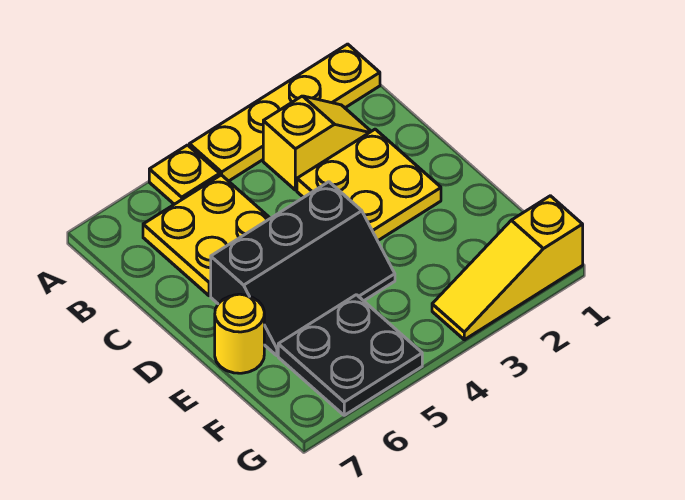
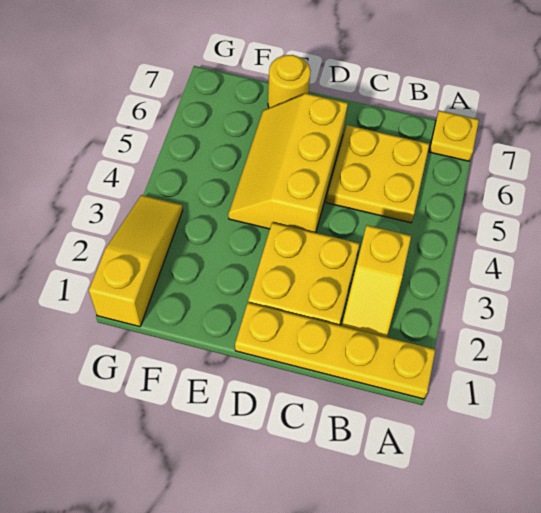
yellow plate A1:A4 level 1 -> yellow plate A1:D1 level 1
yellow plate A5 level 1 -> yellow plate A7 level 1
black slope D4:E6 level 1 top D -> yellow slope D4:E6 level 1 top D
black plate F5:G6 level 1 -> none

